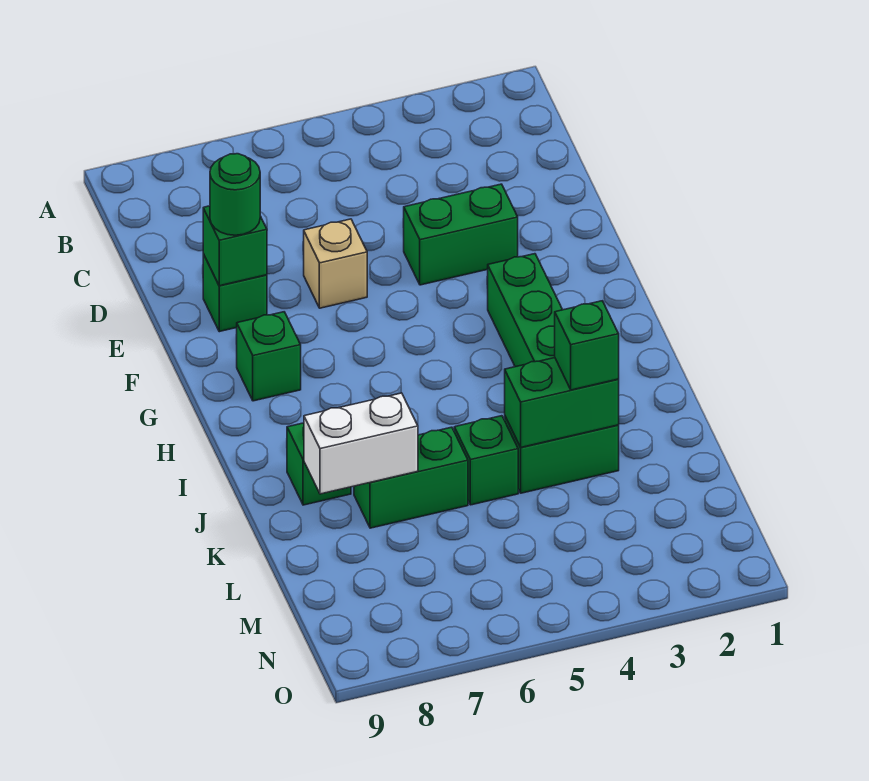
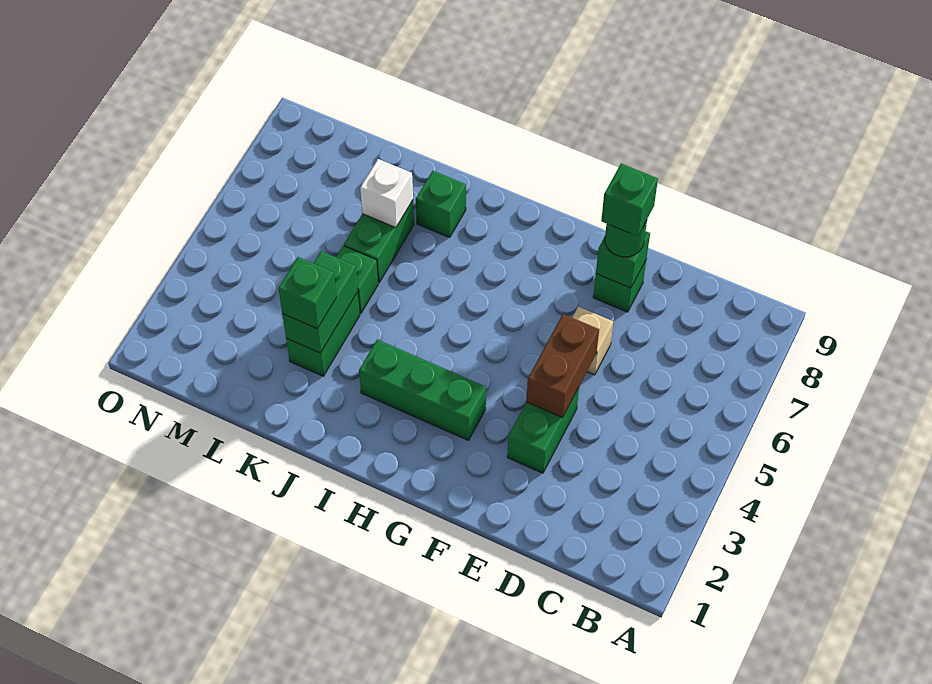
none -> brown brick E4:E5 level 2
green brick G8 level 1 -> green brick E8 level 4
white brick K7:K8 level 2 -> white brick K7 level 2

